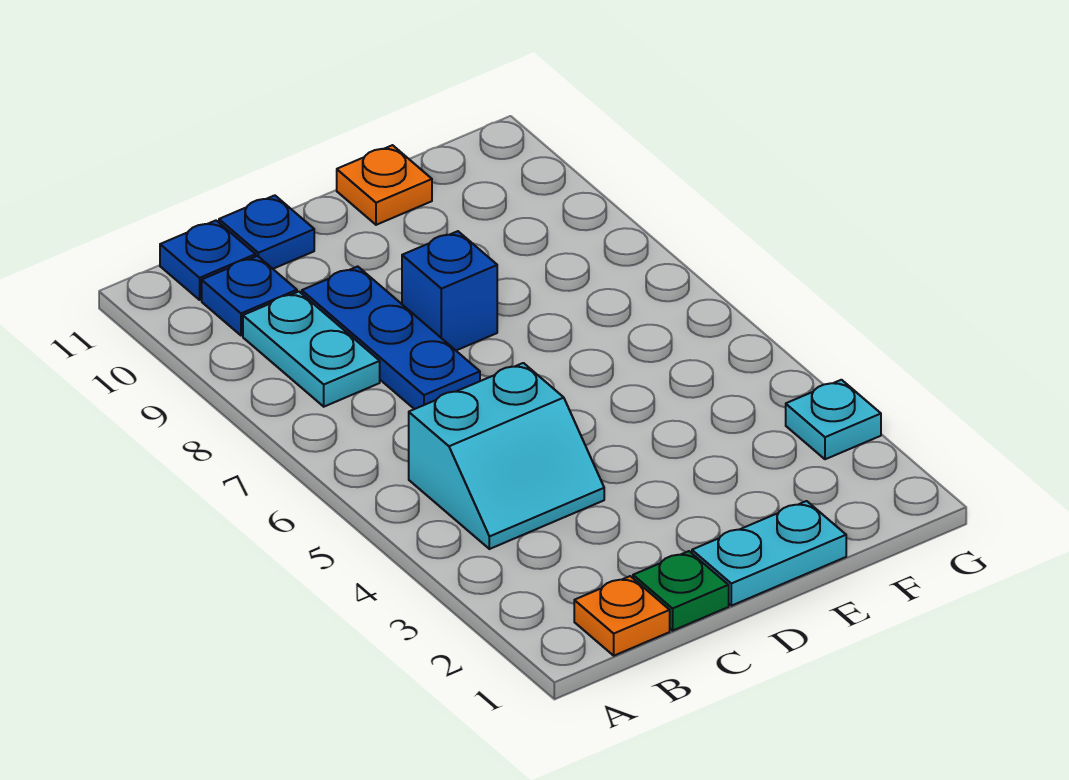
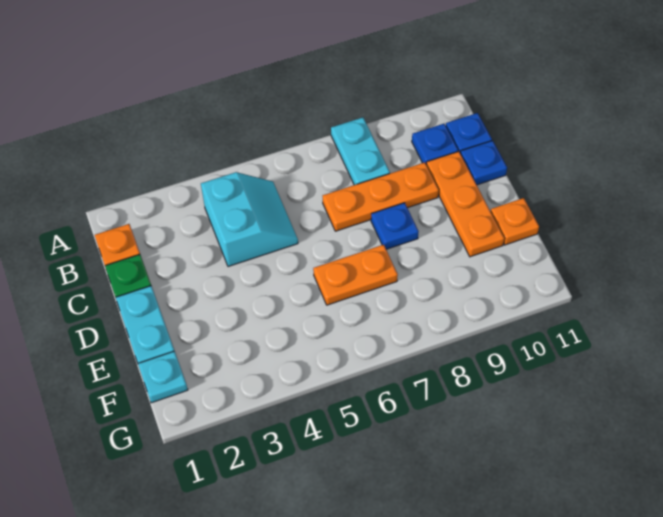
cyan slope B4:C5 level 1 top 5 -> cyan slope B4:C5 level 1 top 4
cyan plate B8:B9 level 1 -> cyan plate A8:B8 level 1
blue plate C7:C9 level 1 -> orange plate C7:C9 level 1
none -> orange plate C10:E10 level 1
blue brick D8 level 1 -> blue plate D8 level 1
none -> orange plate E6:E7 level 1
cyan plate G3 level 1 -> cyan plate F1 level 1

